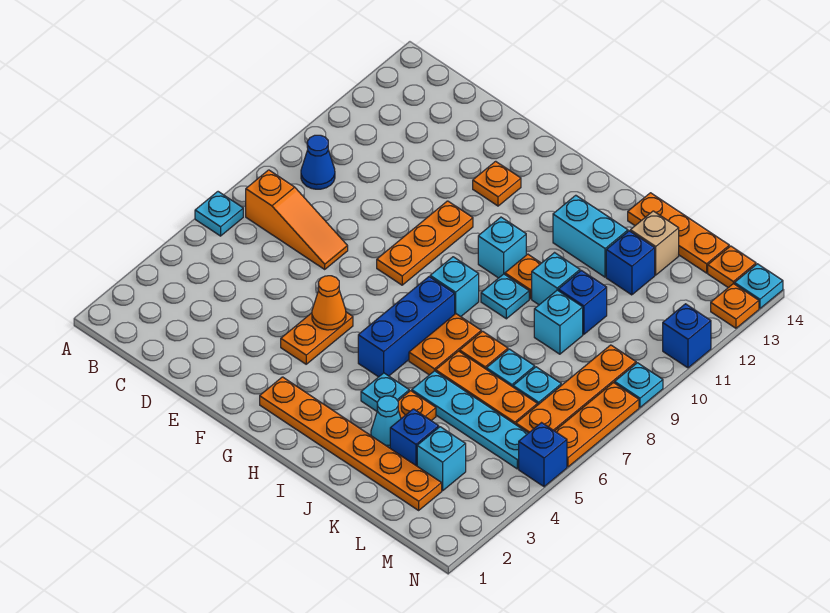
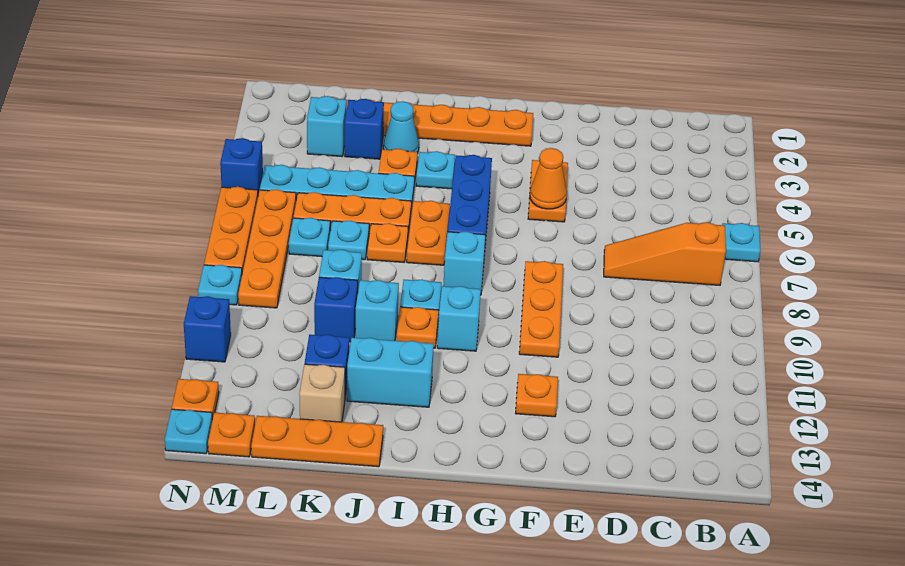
blue cone B9 level 1 -> none

